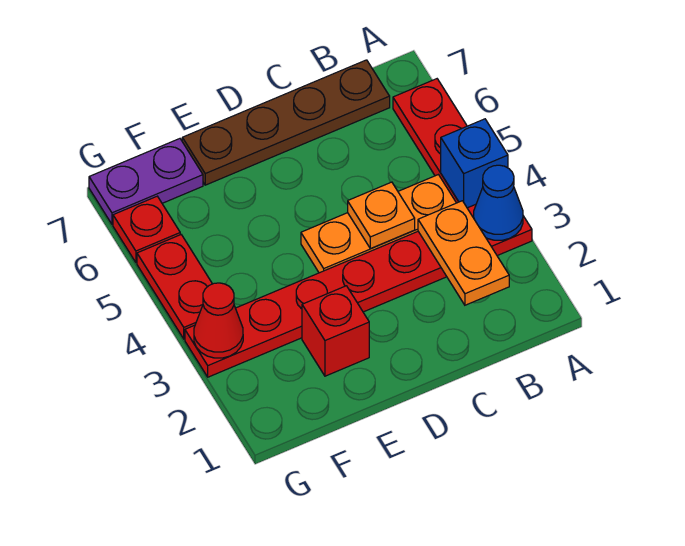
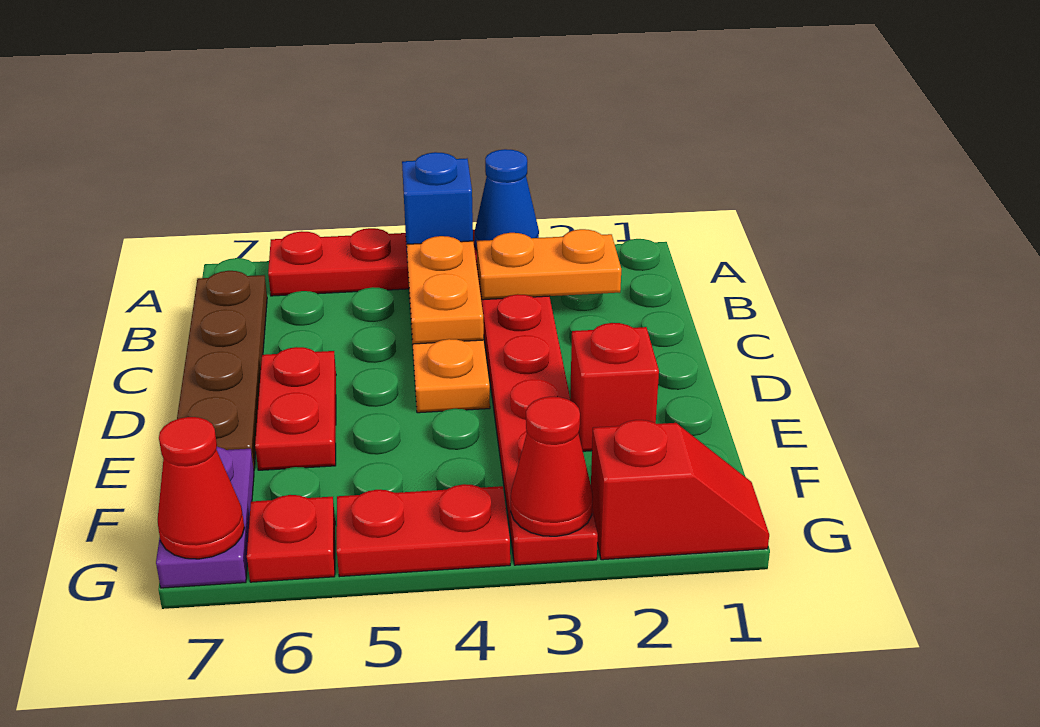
orange plate C4 level 2 -> orange plate B4:C4 level 2
none -> red plate D6:E6 level 1
none -> red slope G1:G2 level 1 top 2
none -> red cone G7 level 2

